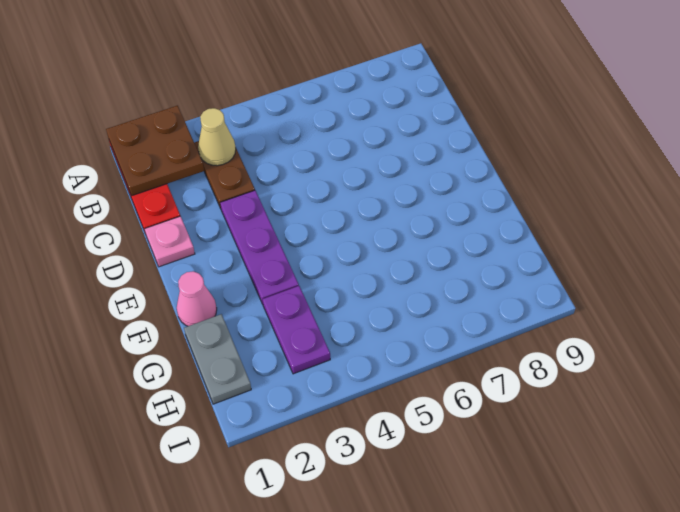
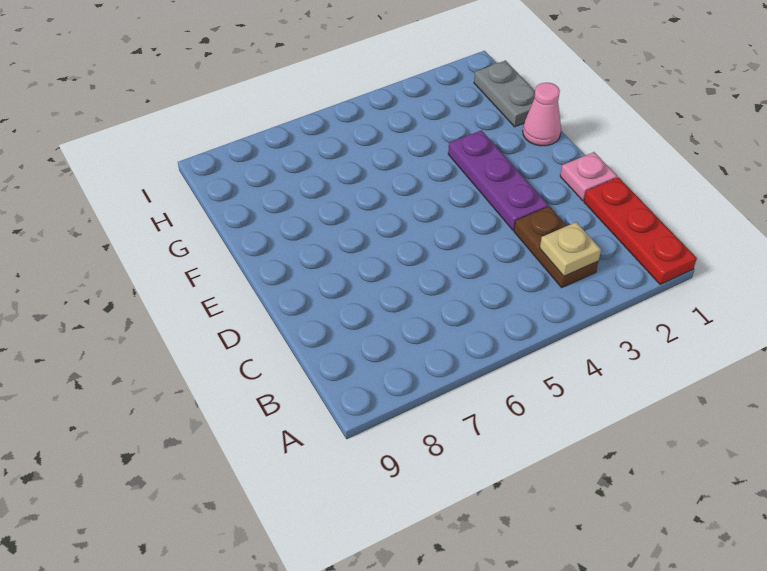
brown plate A1:B2 level 2 -> none
tan cone B3 level 2 -> tan plate B3 level 2
purple plate G3:H3 level 1 -> none

